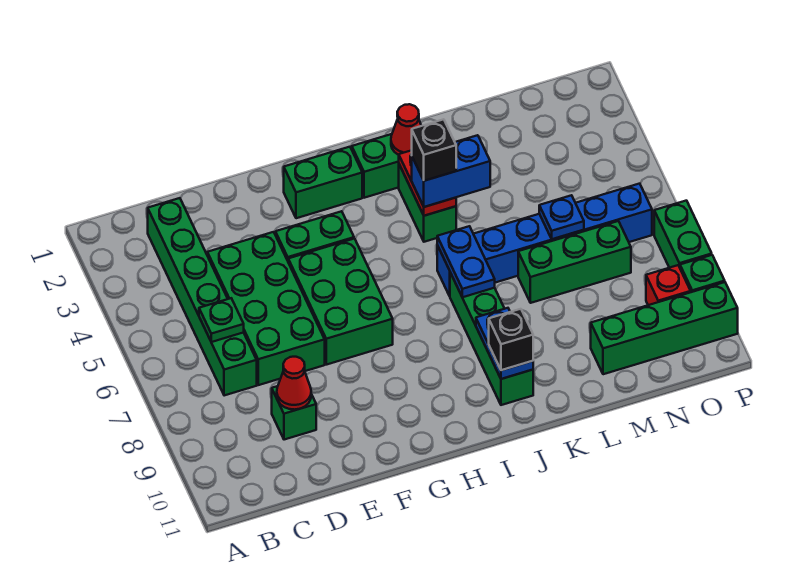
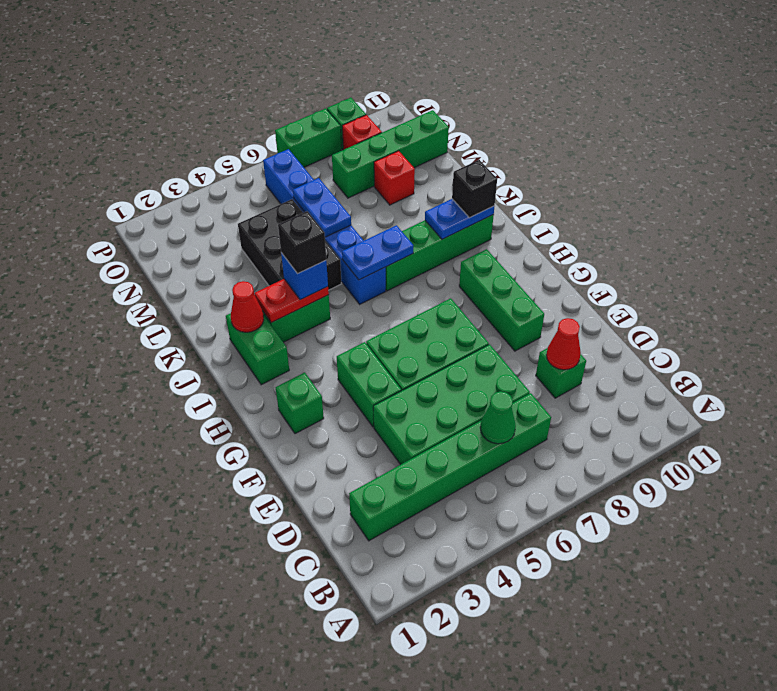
green plate C6 level 2 -> green cone C6 level 2
green brick G2:H2 level 1 -> green brick G2 level 1
blue brick J4:K4 level 3 -> blue brick J4 level 3
none -> black brick K4:M5 level 1
green brick L7:N7 level 1 -> green brick F9:H9 level 1
blue plate M6 level 2 -> blue plate L6:M6 level 2
none -> red brick M9 level 1
green brick M10:P10 level 1 -> green brick N8:N11 level 1

